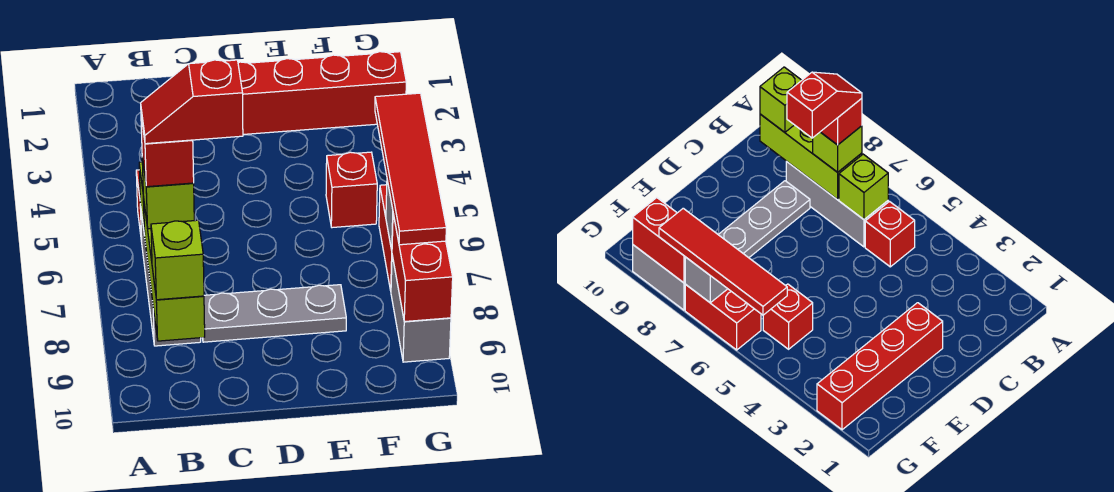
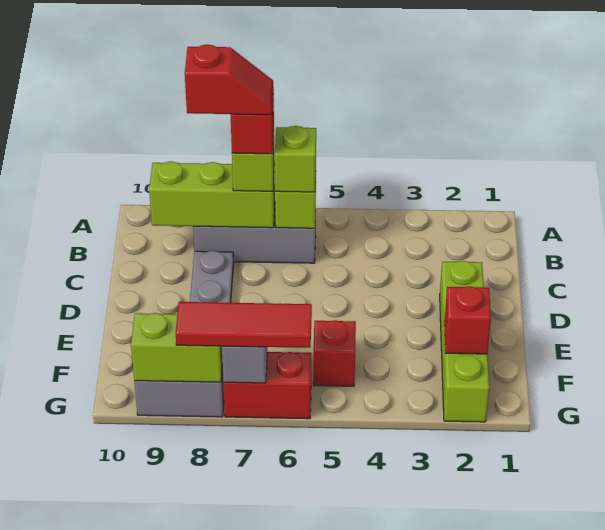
red brick B5 level 1 -> red brick F2 level 2
red slope B7:C7 level 5 top C -> red slope B7:B8 level 5 top 8
lime brick B9 level 3 -> lime brick B6 level 3
red brick D2:G2 level 1 -> lime brick D2:G2 level 1
red tile G5:G8 level 3 -> red tile G6:G8 level 3
red brick G8:G9 level 2 -> lime brick G8:G9 level 2

